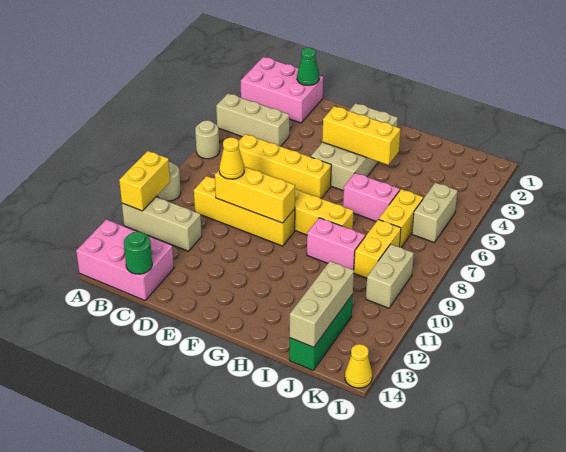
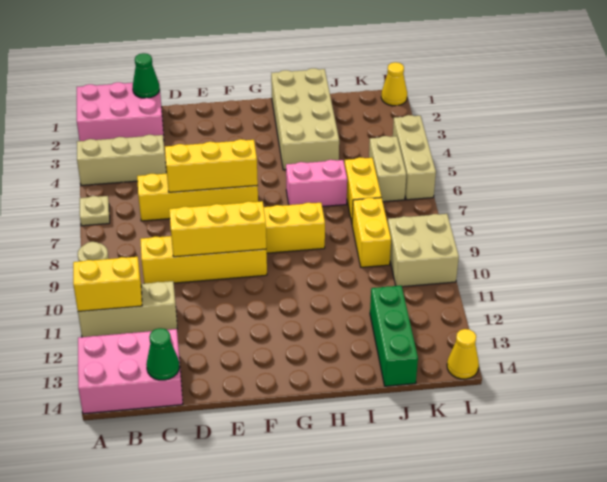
tan round brick A6 level 1 -> tan plate A6 level 1
yellow brick A10:A11 level 2 -> yellow brick A11:B11 level 2
green round brick C14 level 2 -> green cone C14 level 2
yellow cone D9 level 3 -> yellow cone L1 level 1
tan brick F2:G5 level 1 -> tan brick H1:I4 level 1
yellow brick F4:H4 level 2 -> yellow brick D6:F6 level 2
pink brick H9:I9 level 1 -> none
tan brick J12:J14 level 2 -> tan brick L4:L6 level 1
tan brick K9:K10 level 1 -> tan brick K9:L10 level 1

